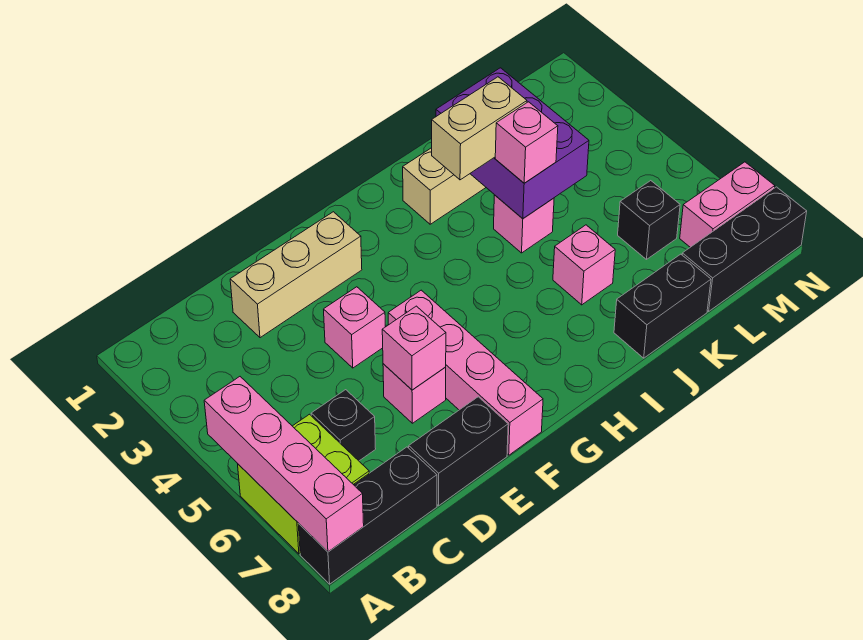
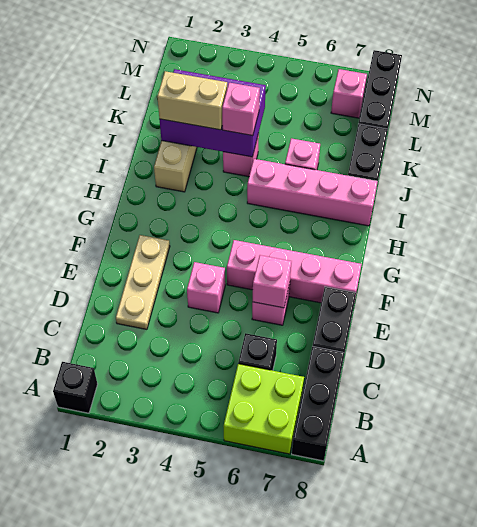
pink brick A5:A8 level 2 -> pink brick I5:I8 level 1
tan brick D2:F2 level 1 -> tan plate D2:F2 level 1
tan brick I3:J3 level 3 -> tan brick J2:J3 level 3
black brick L6 level 1 -> black brick A1 level 1
pink brick M7:N7 level 1 -> pink brick M7 level 1

